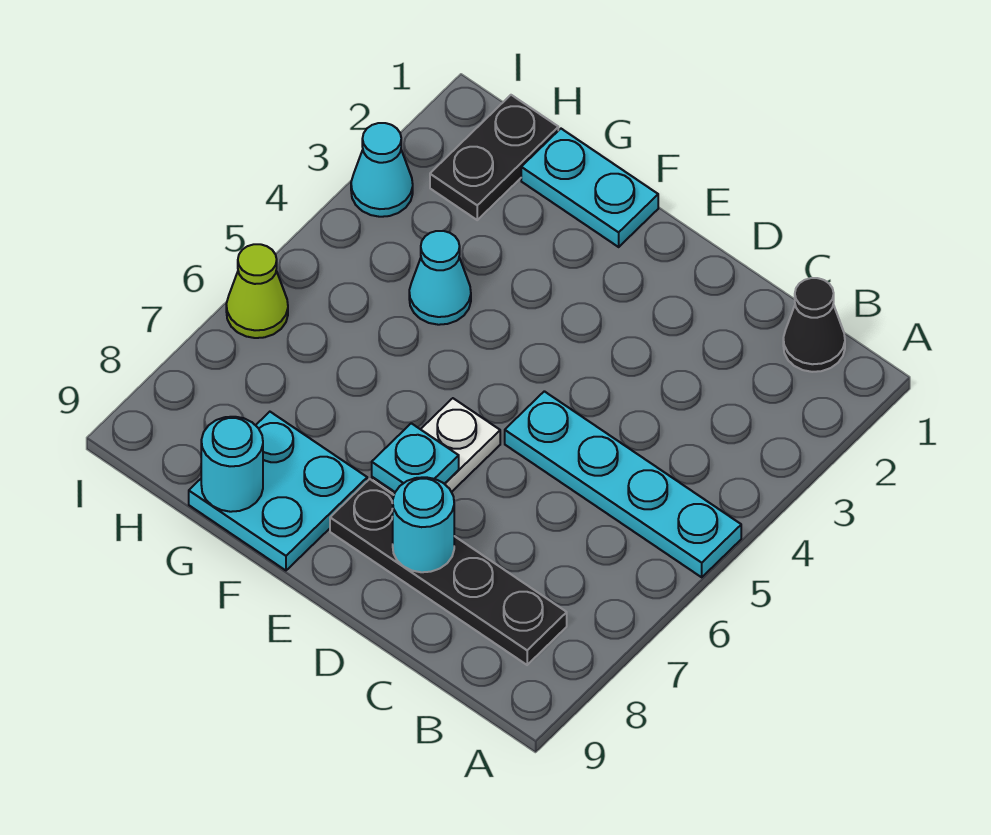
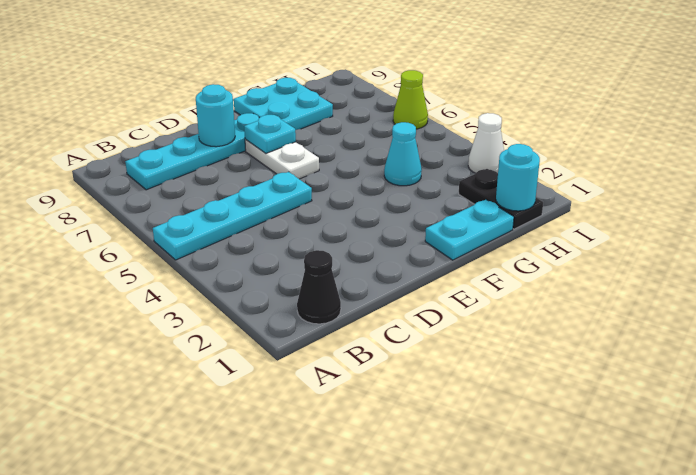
black plate B8:E8 level 1 -> cyan plate B8:E8 level 1
cyan round brick G9 level 2 -> cyan round brick H1 level 2
cyan cone I3 level 1 -> white cone I3 level 1

